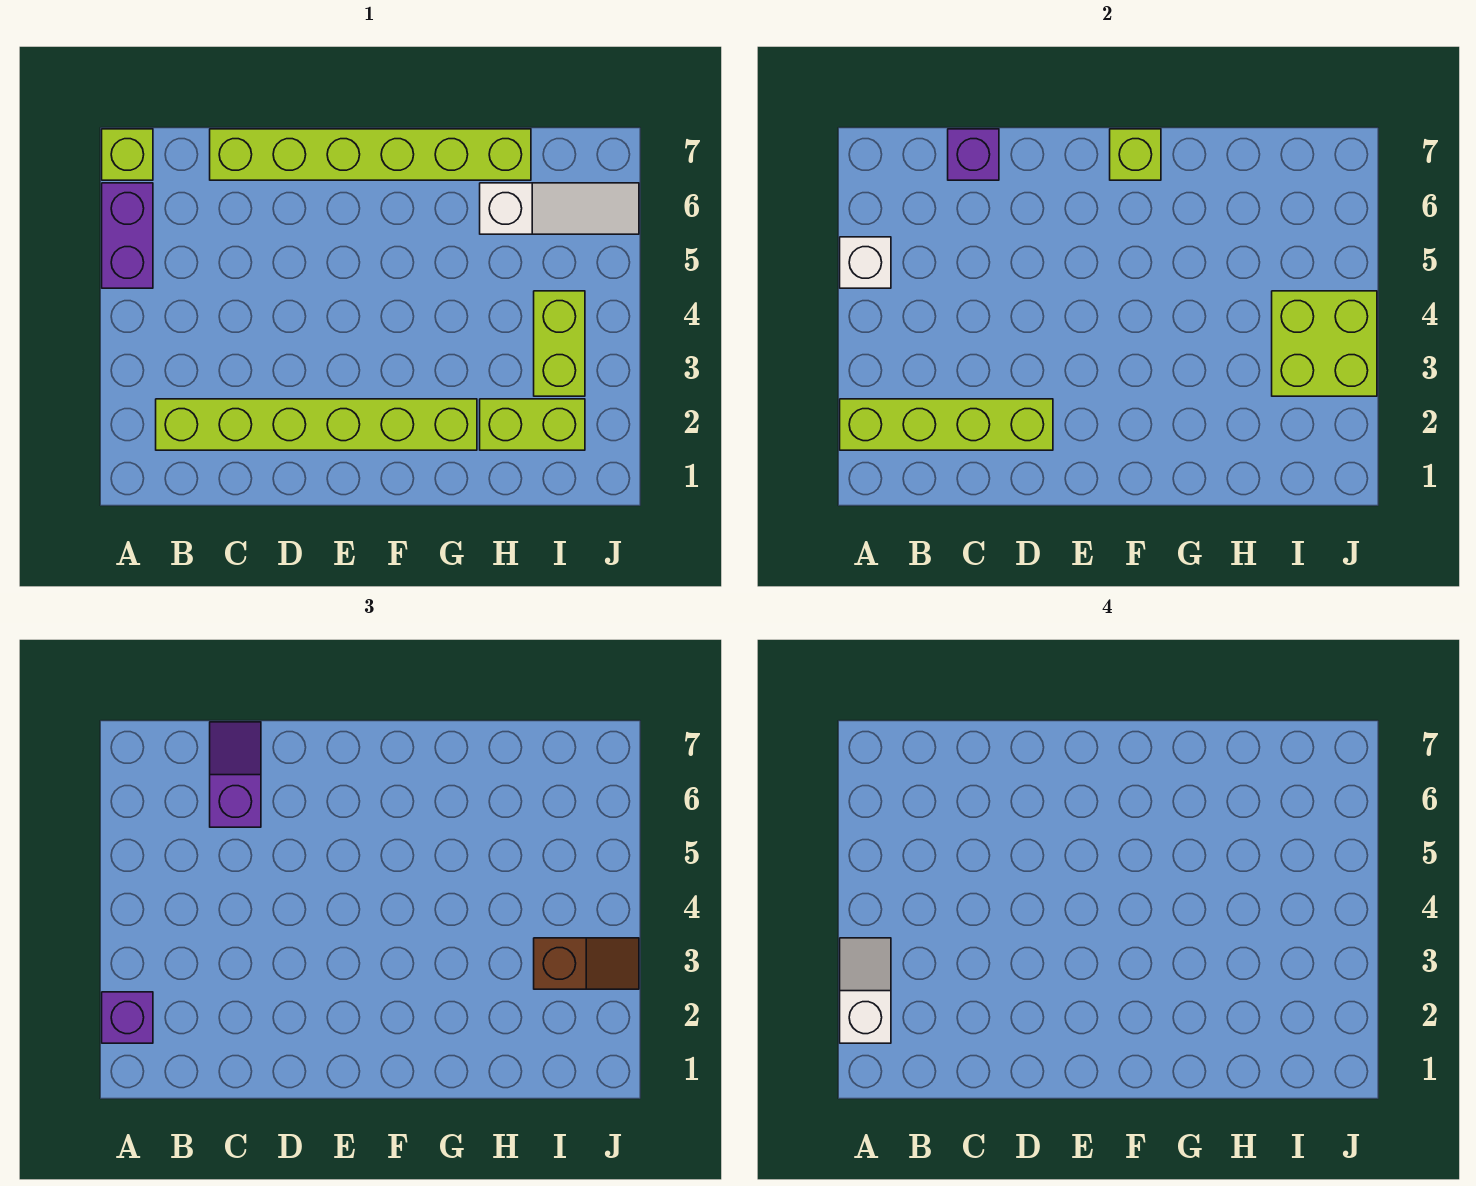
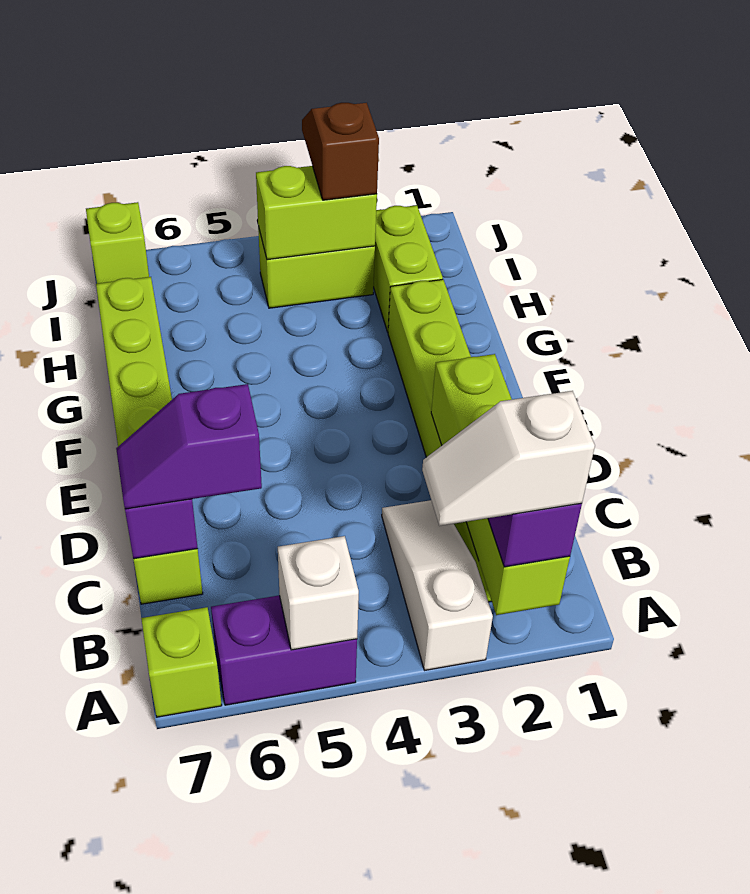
lime brick F7 level 2 -> lime brick J7 level 1
white slope H6:J6 level 1 top H -> white slope A3:C3 level 1 top A
lime brick I3:J4 level 2 -> lime brick I3:I4 level 2

